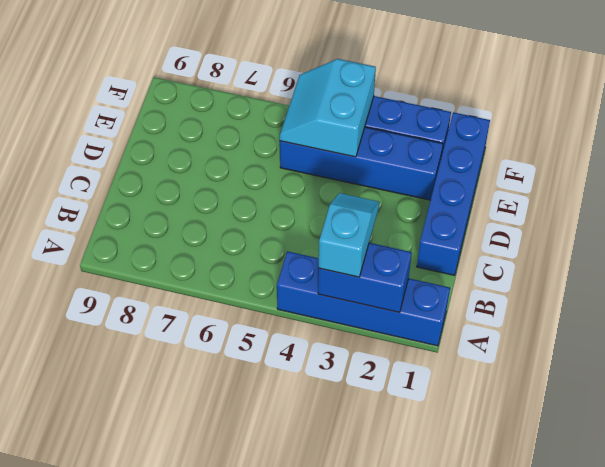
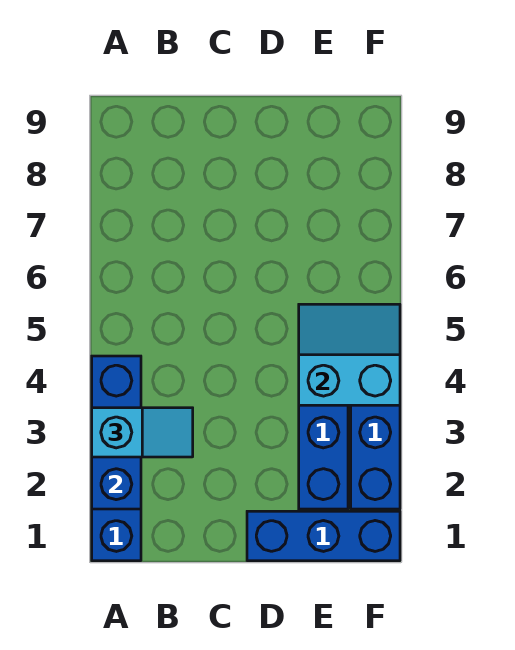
blue brick C1:F1 level 1 -> blue brick D1:F1 level 1

